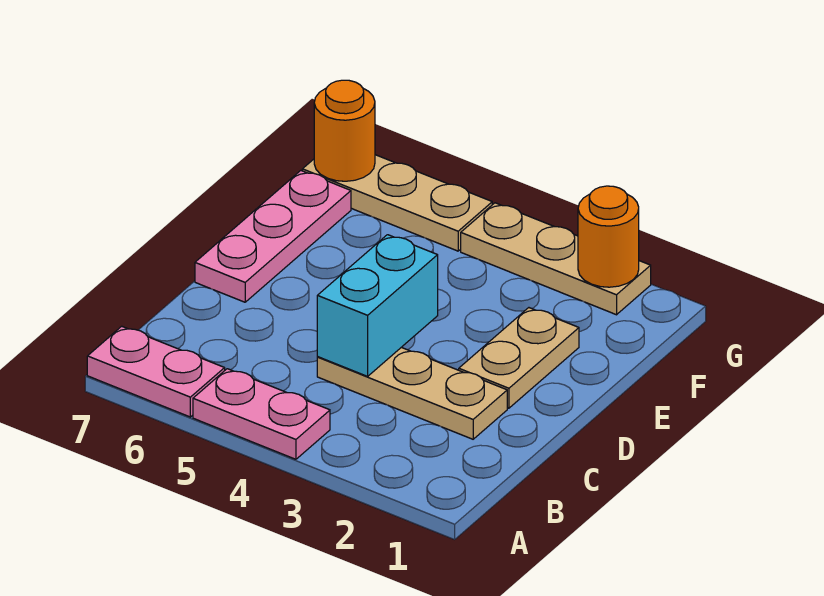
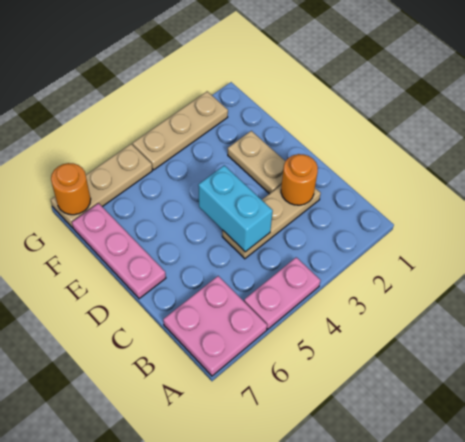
pink plate A6:A7 level 1 -> pink plate A6:B7 level 1
orange round brick G2 level 2 -> orange round brick C2 level 2

